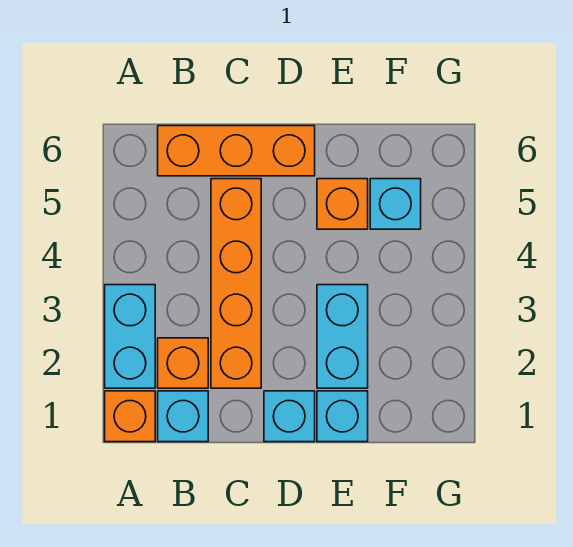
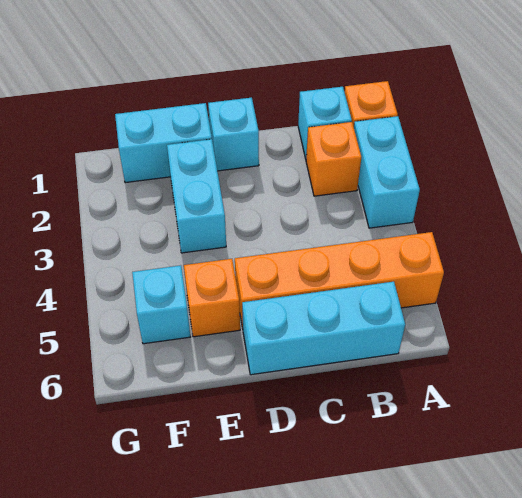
orange brick B6:D6 level 1 -> cyan brick B6:D6 level 1
orange brick C2:C5 level 1 -> orange brick A5:D5 level 1
cyan brick E1 level 1 -> cyan brick E1:F1 level 1

